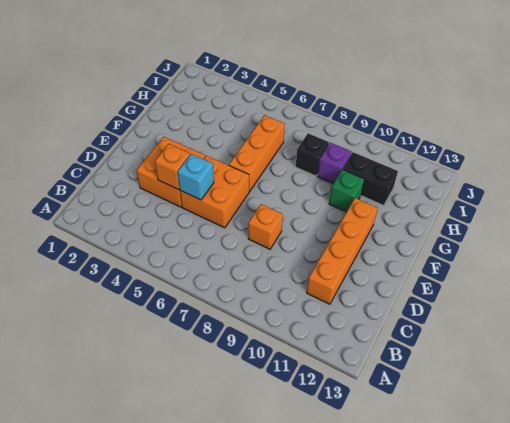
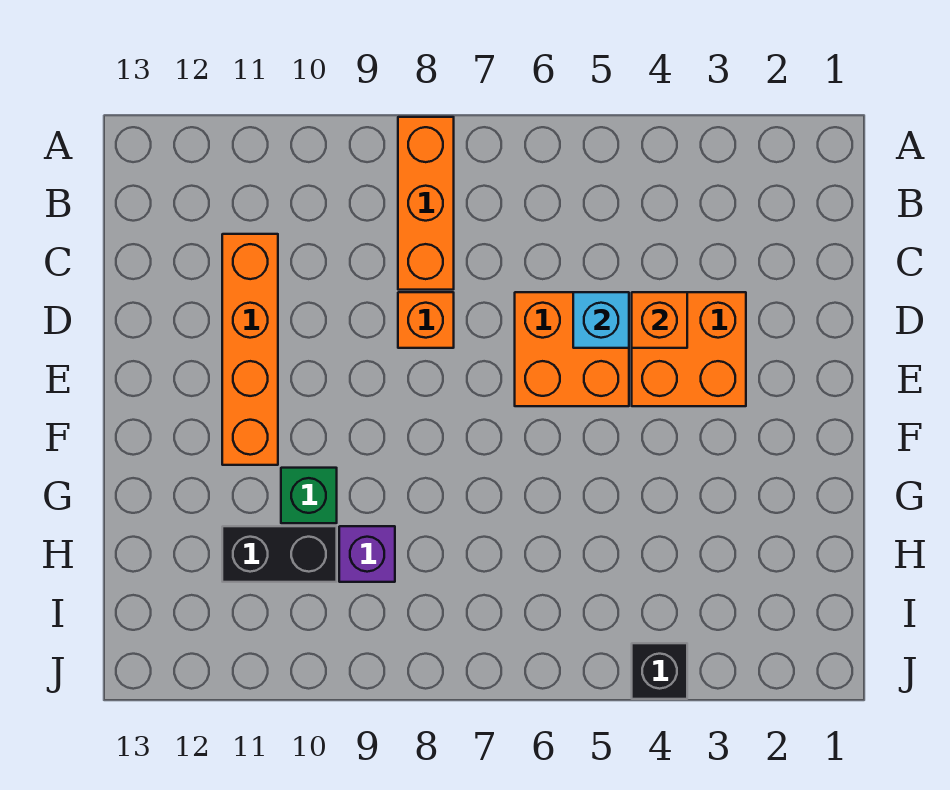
orange brick F6:H6 level 1 -> orange brick A8:C8 level 1
black brick H8 level 1 -> black brick J4 level 1

